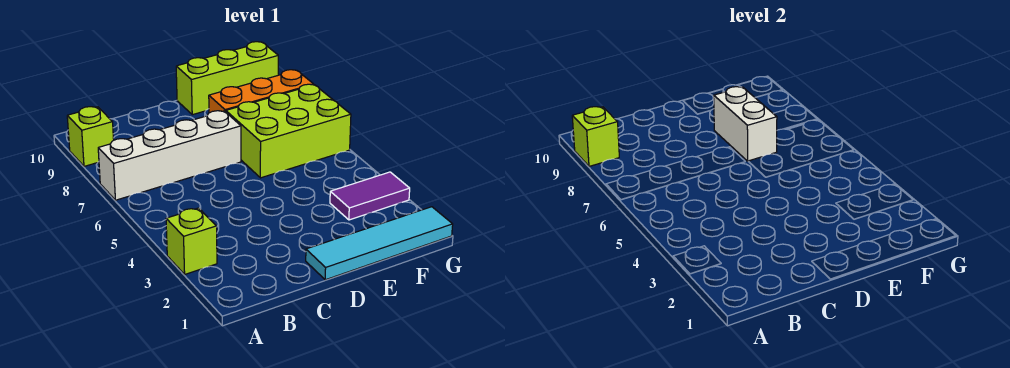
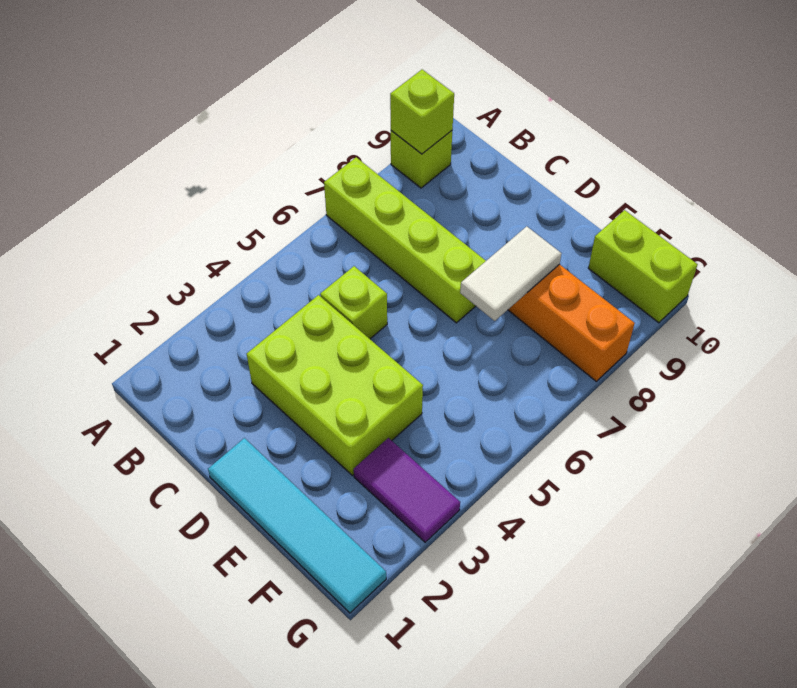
lime brick A3 level 1 -> lime brick C5 level 1
white brick A7:D7 level 1 -> lime brick A7:D7 level 1
lime brick E6:G7 level 1 -> lime brick C3:E4 level 1
white brick E7:E8 level 2 -> white tile E7:E8 level 2
lime brick E10:G10 level 1 -> lime brick F10:G10 level 1

